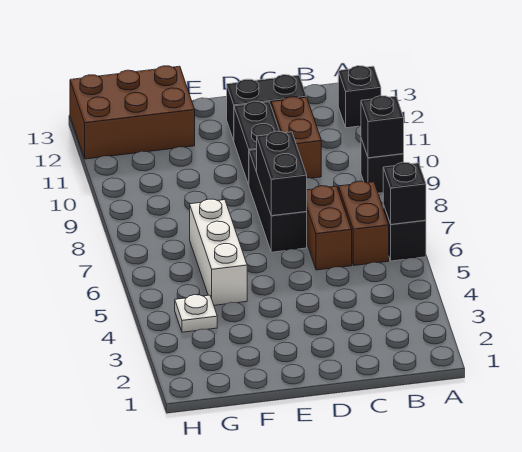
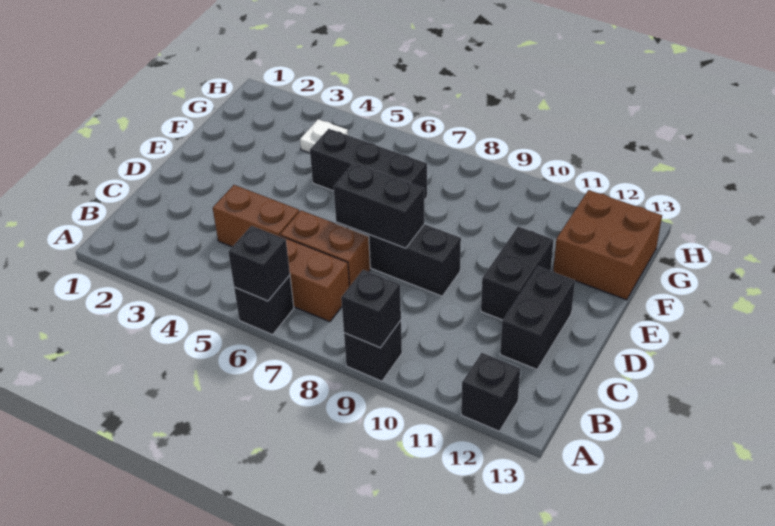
brown brick C10:C11 level 1 -> brown brick C4:C5 level 1
black brick D10:D11 level 1 -> black brick D11:E11 level 1
white brick F5:F7 level 1 -> black brick F5:F7 level 1
brown brick F12:H13 level 1 -> brown brick F12:G13 level 1

